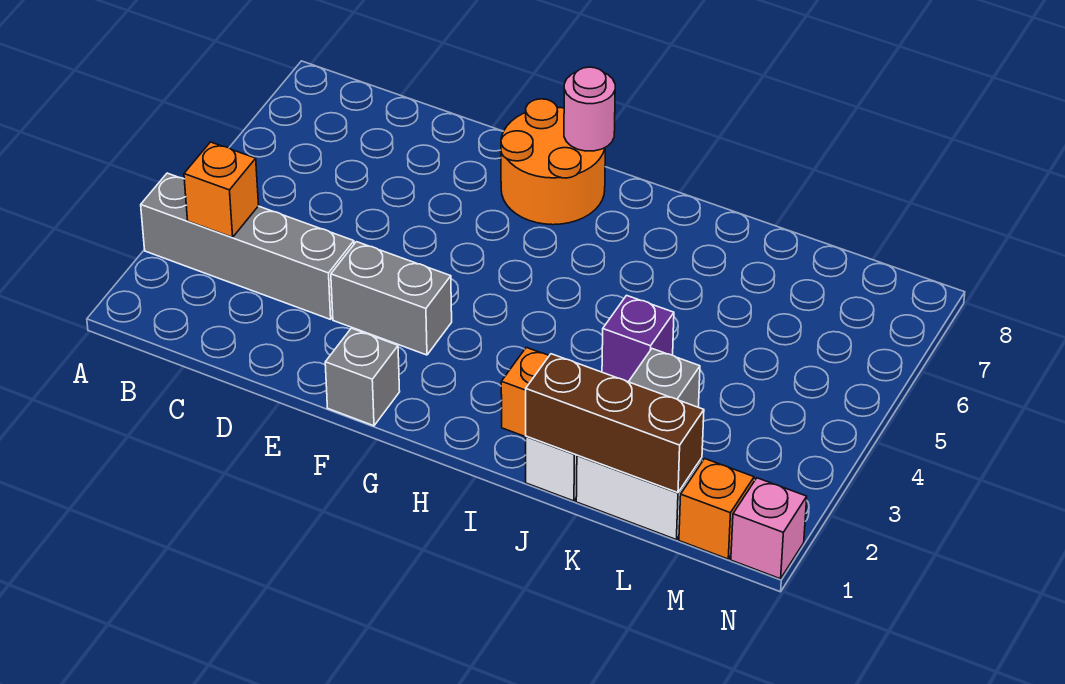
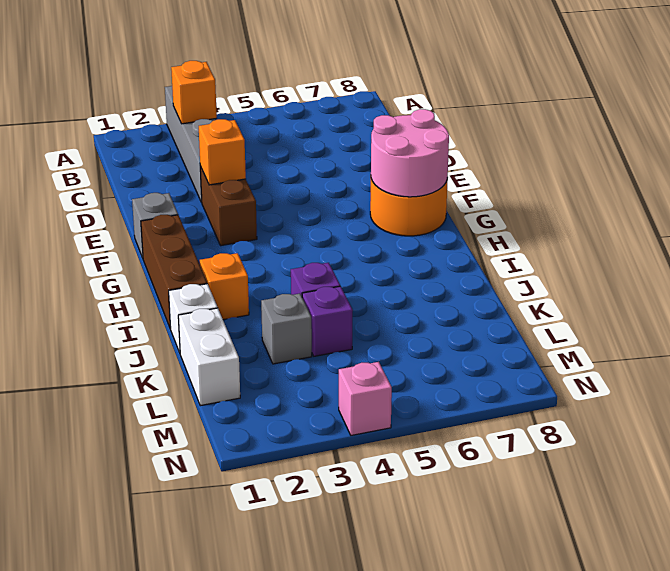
grey brick E3:F3 level 1 -> brown brick E3:F3 level 1
pink round brick G8 level 2 -> pink round brick F7:G8 level 2
brown brick J1:L1 level 2 -> brown brick G1:I1 level 1
none -> purple brick K4 level 1
orange brick M1 level 1 -> orange brick E3 level 2
pink brick N1 level 1 -> pink brick N4 level 1

